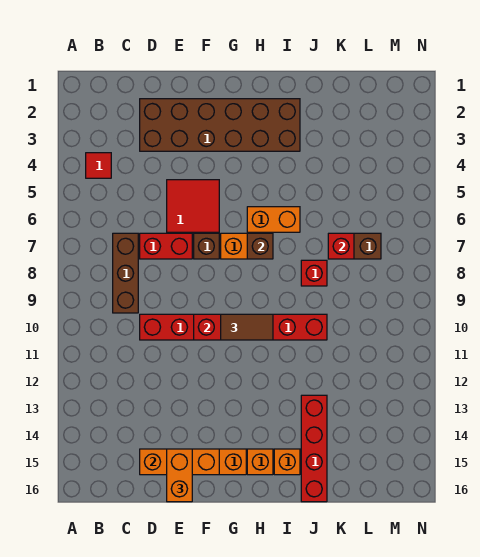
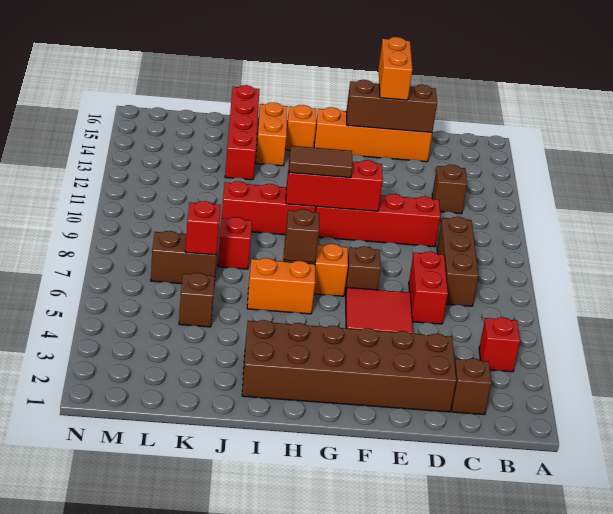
red tile B4 level 1 -> red brick B4 level 1
none -> brown brick C2 level 1
none -> brown brick C12 level 1
red brick D7:E7 level 1 -> red brick D6:D7 level 1
orange brick D15:F15 level 2 -> brown brick D15:F15 level 2
orange brick I15 level 1 -> orange brick I14:I15 level 1
none -> brown brick K5 level 1

